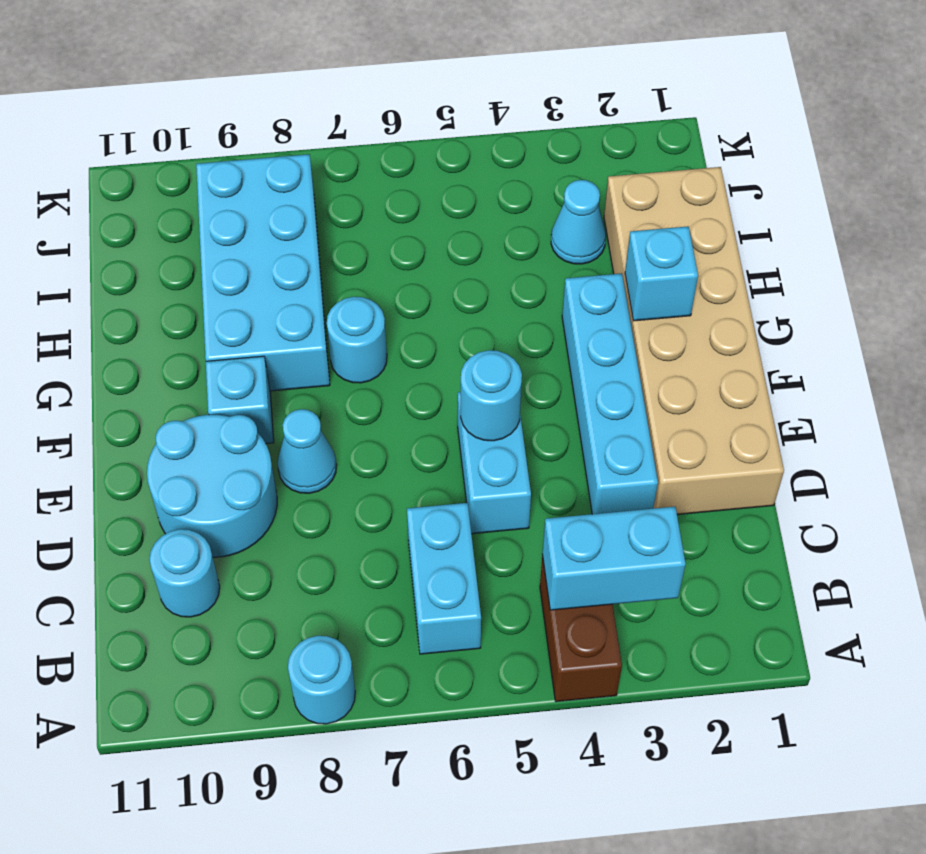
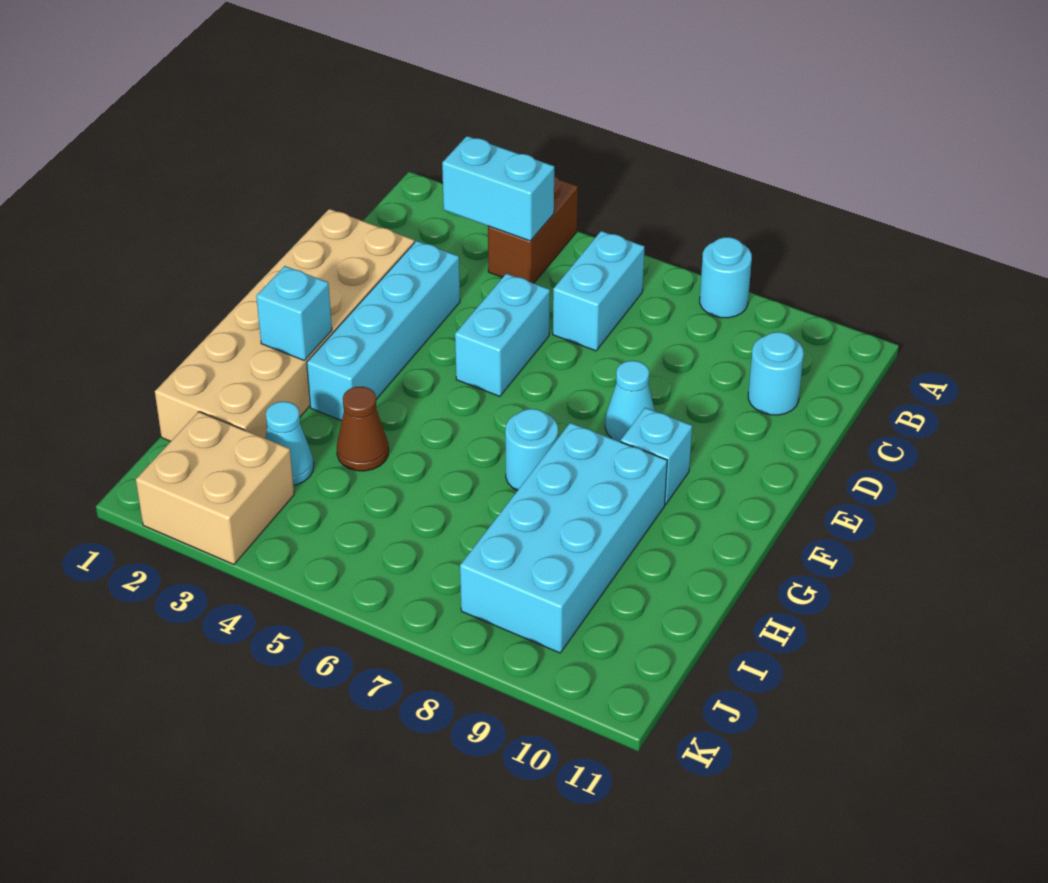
cyan round brick D9:E10 level 1 -> none
cyan round brick E5 level 2 -> none
none -> brown cone H4 level 1
none -> tan brick J2:K3 level 1

